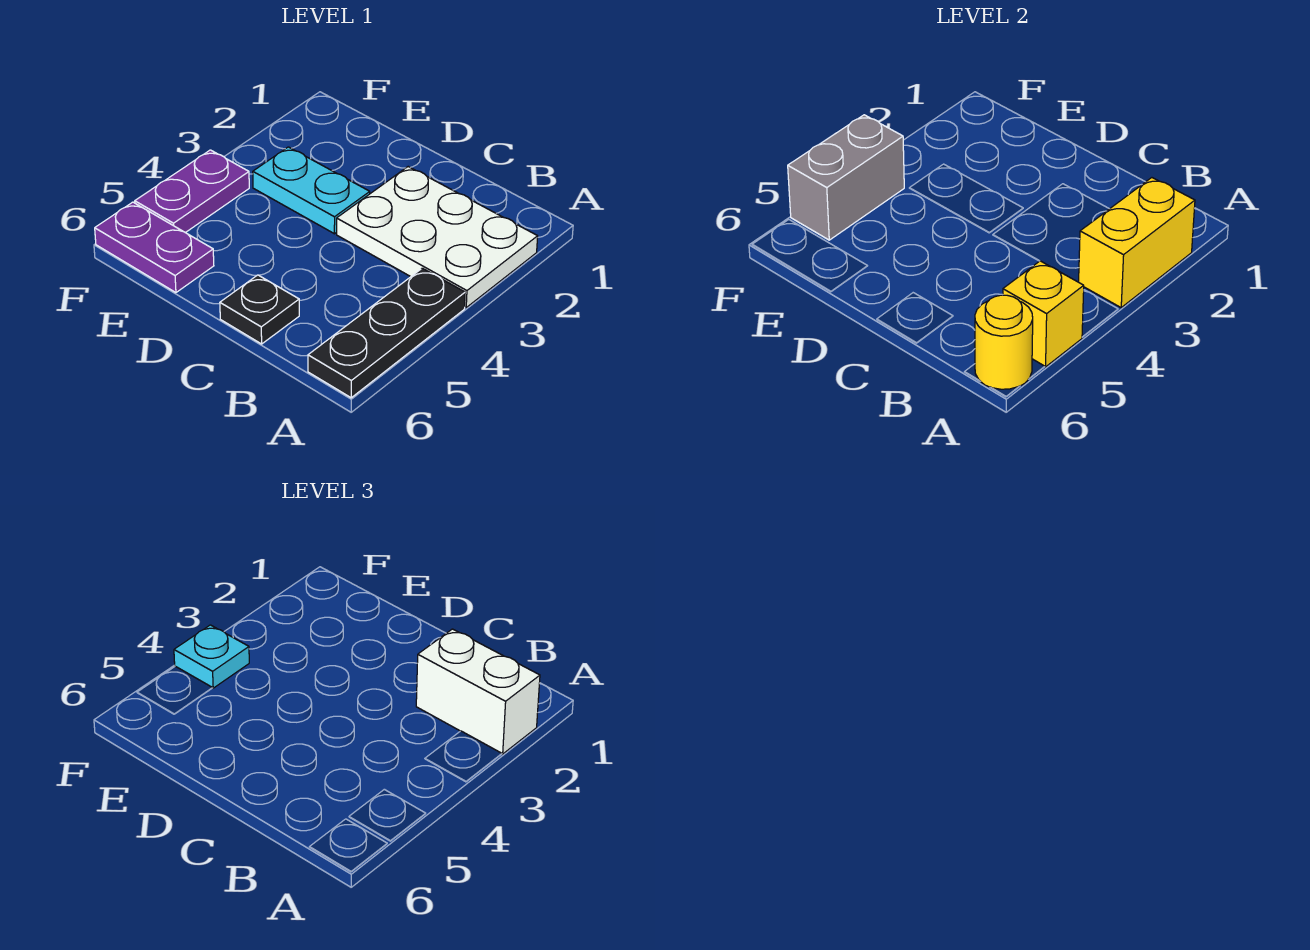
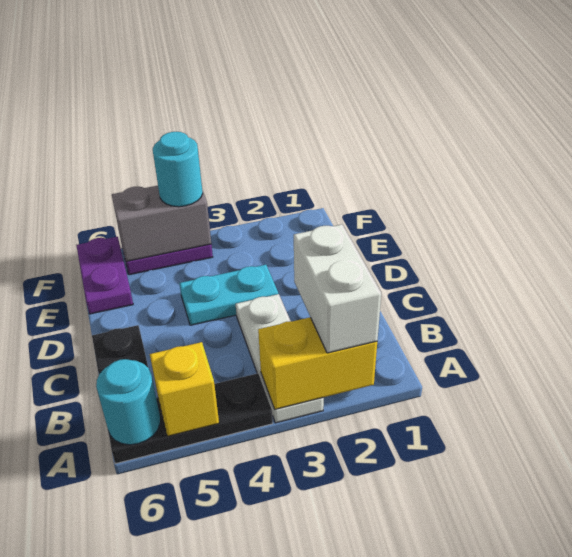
white plate A2:C3 level 1 -> white plate A3:C3 level 1
yellow round brick A6 level 2 -> cyan round brick A6 level 2
cyan plate D3:E3 level 1 -> cyan plate D3:D4 level 1
cyan plate F4 level 3 -> cyan round brick F4 level 3

